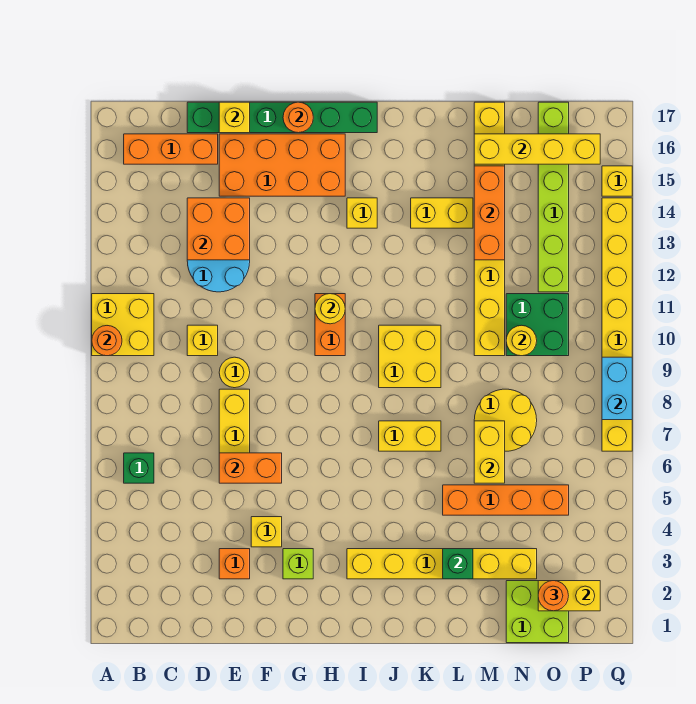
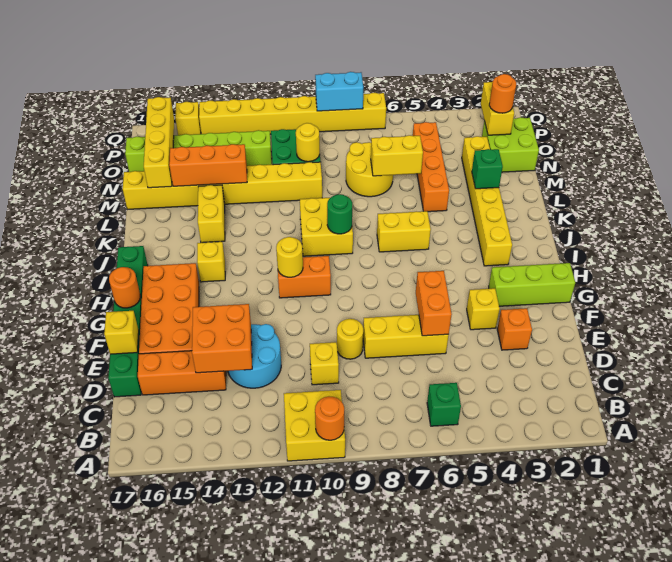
orange brick B16:D16 level 1 -> orange brick D14:D16 level 1
lime brick G3 level 1 -> lime brick G1:G3 level 1
yellow brick J7:K7 level 1 -> yellow brick J6:J7 level 1
none -> green round brick J9 level 2

